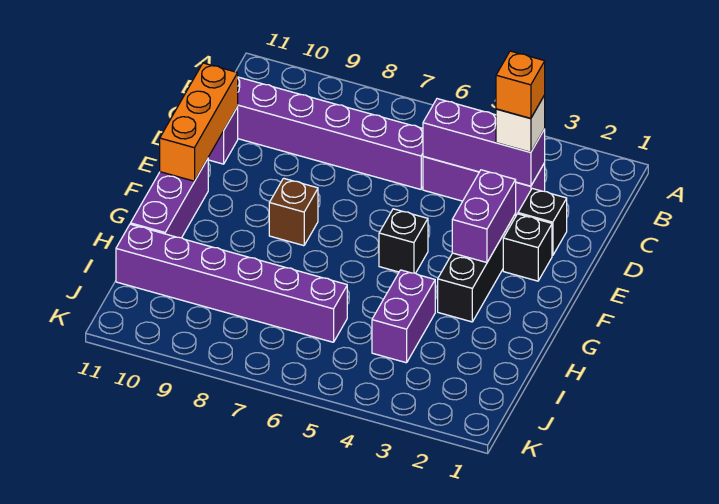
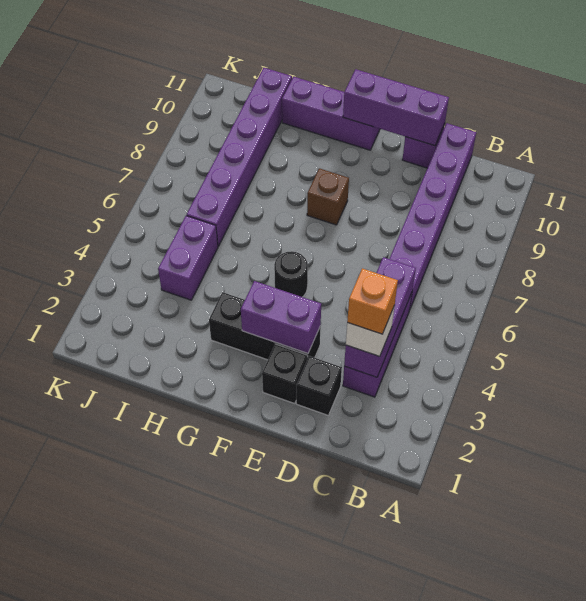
orange brick D11:F11 level 2 -> purple brick D11:F11 level 2
black brick F5 level 1 -> black round brick F5 level 1
purple brick H4:I4 level 1 -> purple brick I4:I5 level 1

